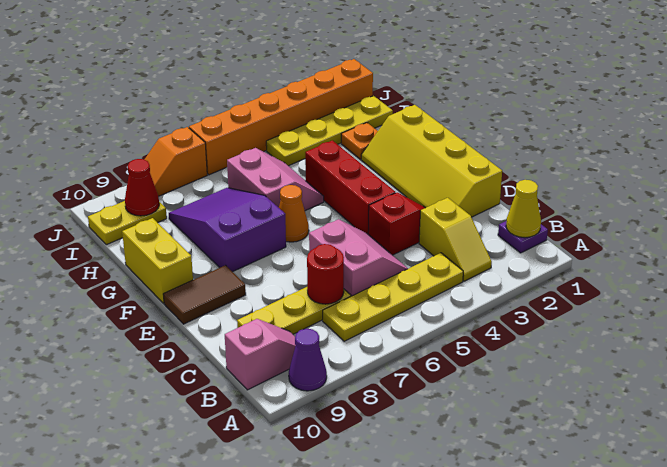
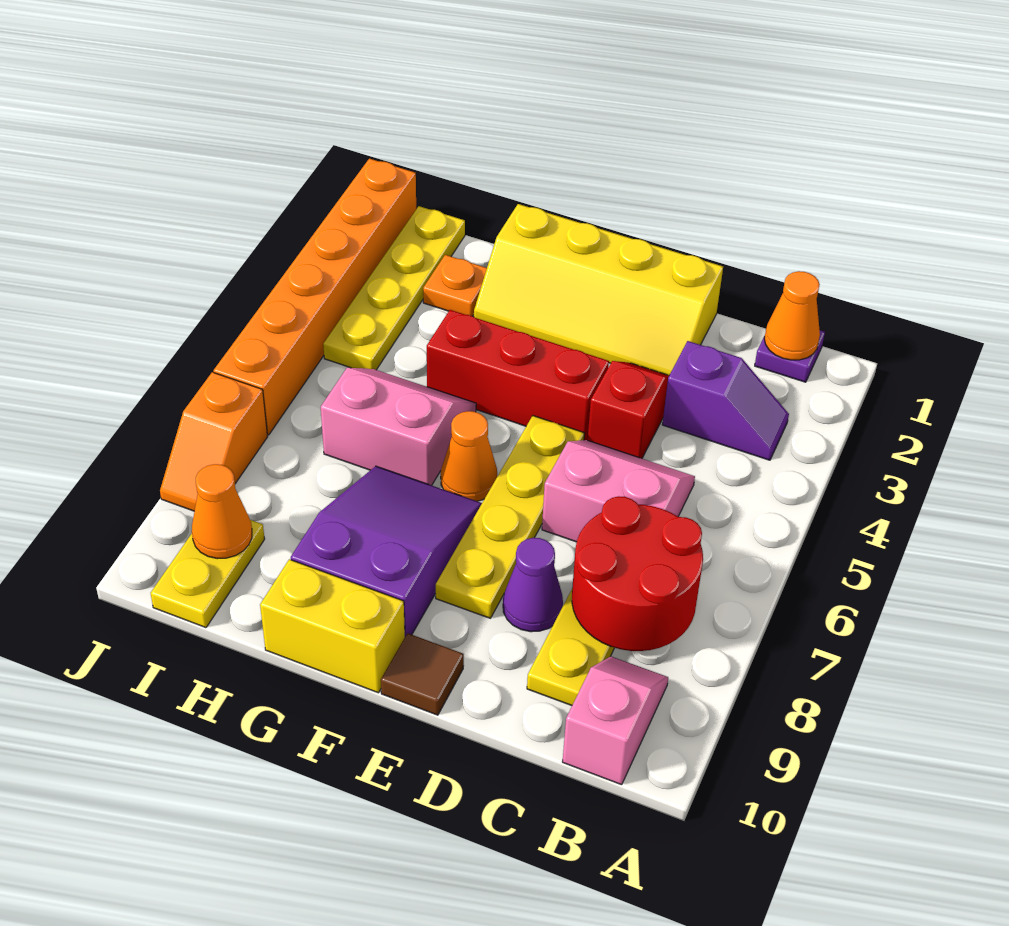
purple cone A9 level 1 -> purple cone D8 level 1
yellow cone B1 level 2 -> orange cone B1 level 2
yellow slope B3:C3 level 1 top C -> purple slope B3:C3 level 1 top C
yellow plate B4:B7 level 1 -> yellow plate E5:E8 level 1
red round brick C7 level 2 -> red round brick B7:C8 level 2
brown tile E9:E10 level 1 -> brown tile E10 level 1
purple slope F7:H8 level 1 top F -> purple slope F7:G9 level 1 top 9
red cone I9 level 2 -> orange cone I9 level 2

